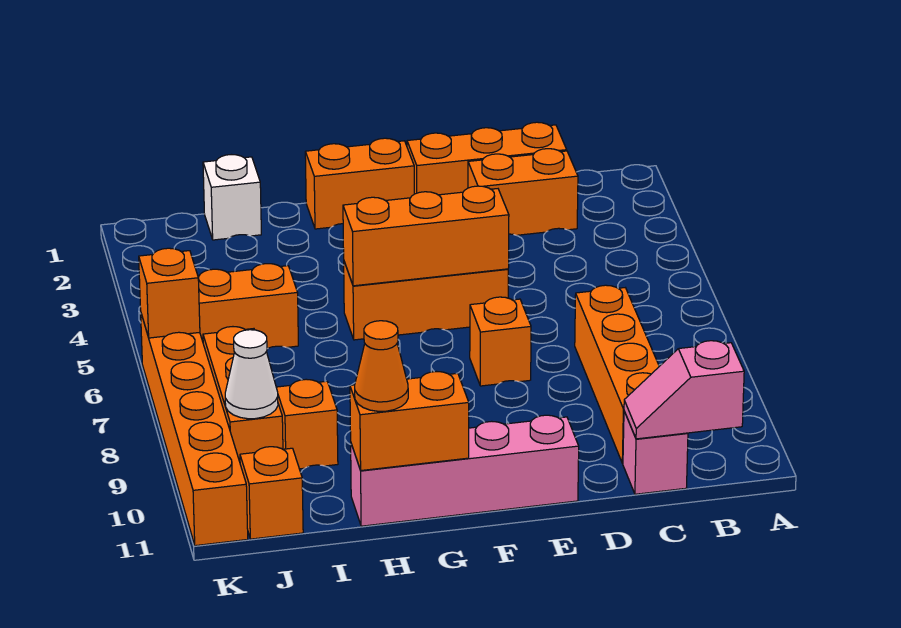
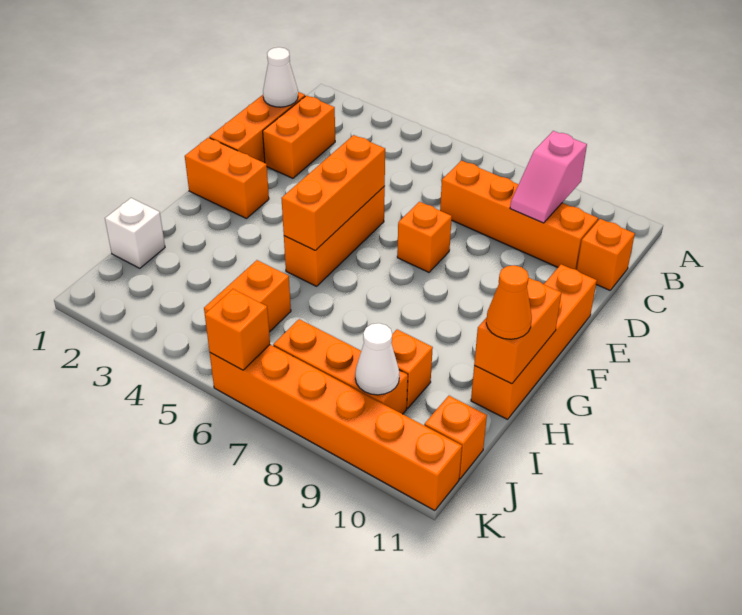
pink slope B11:C11 level 2 top B -> pink slope B9:C9 level 2 top B
none -> white cone C1 level 2
pink brick C11 level 1 -> orange brick C11 level 1
pink brick E11:H11 level 1 -> orange brick E11:H11 level 1
orange brick F1:G1 level 1 -> orange brick F1:F2 level 1

